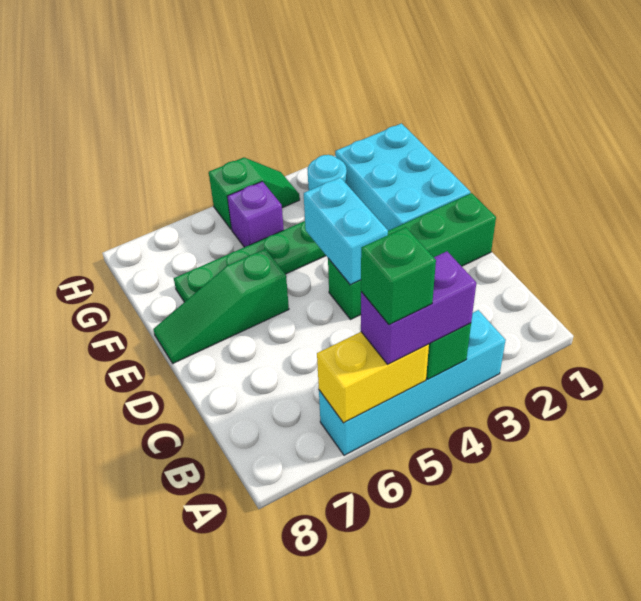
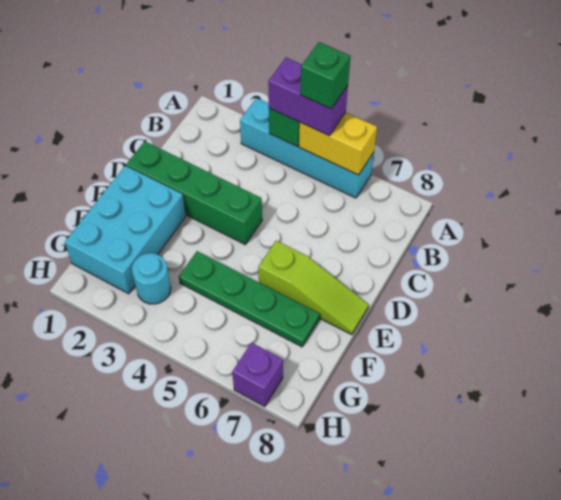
cyan brick D4:E4 level 2 -> none
green slope E6:E8 level 1 top 6 -> lime slope E6:E8 level 1 top 6
purple brick G5 level 1 -> purple brick H7 level 1
green slope H4:H5 level 1 top 5 -> none

